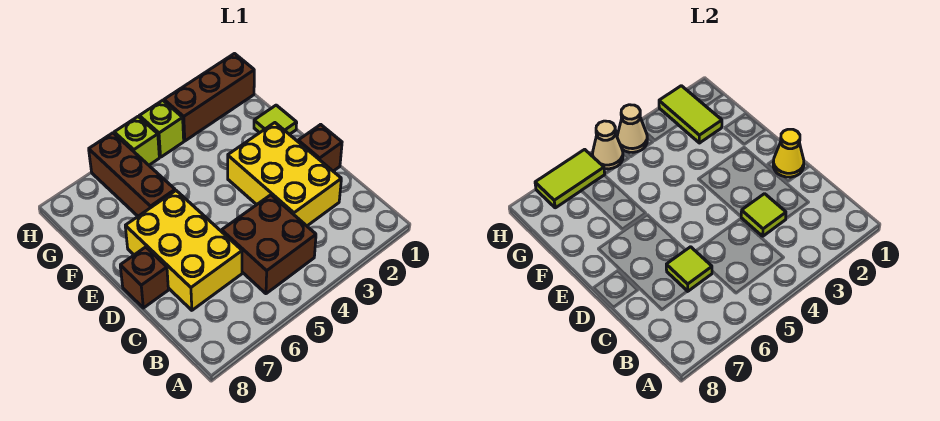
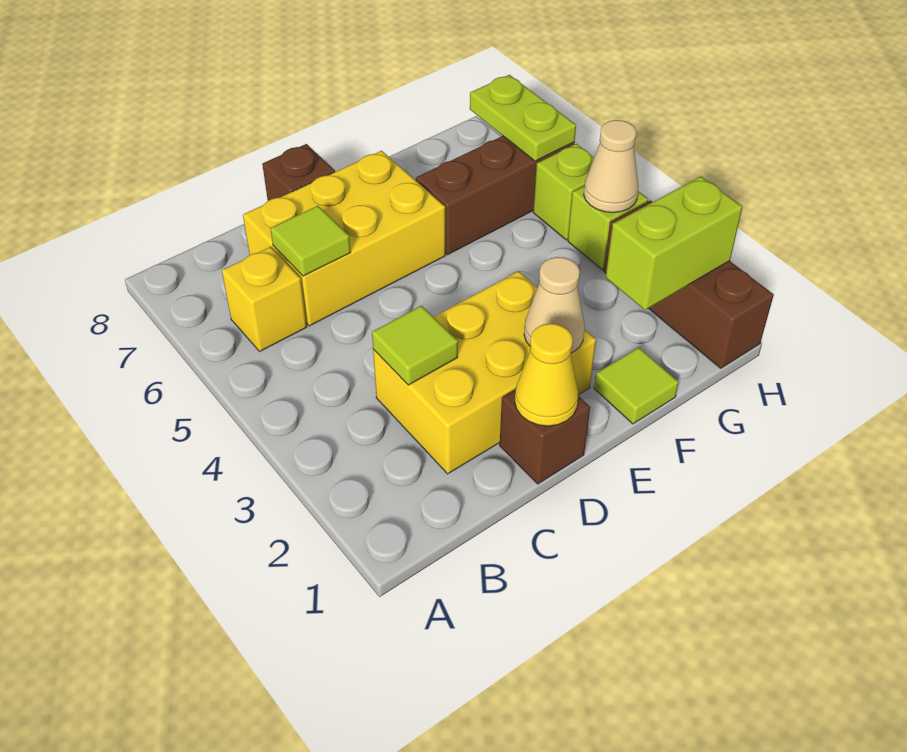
brown brick B4:C5 level 1 -> none
none -> yellow brick B6 level 1
lime tile G2:H2 level 2 -> lime brick G2:H2 level 2
tan cone H5 level 2 -> tan cone E2 level 2
lime tile H6:H7 level 2 -> lime plate H6:H7 level 2

